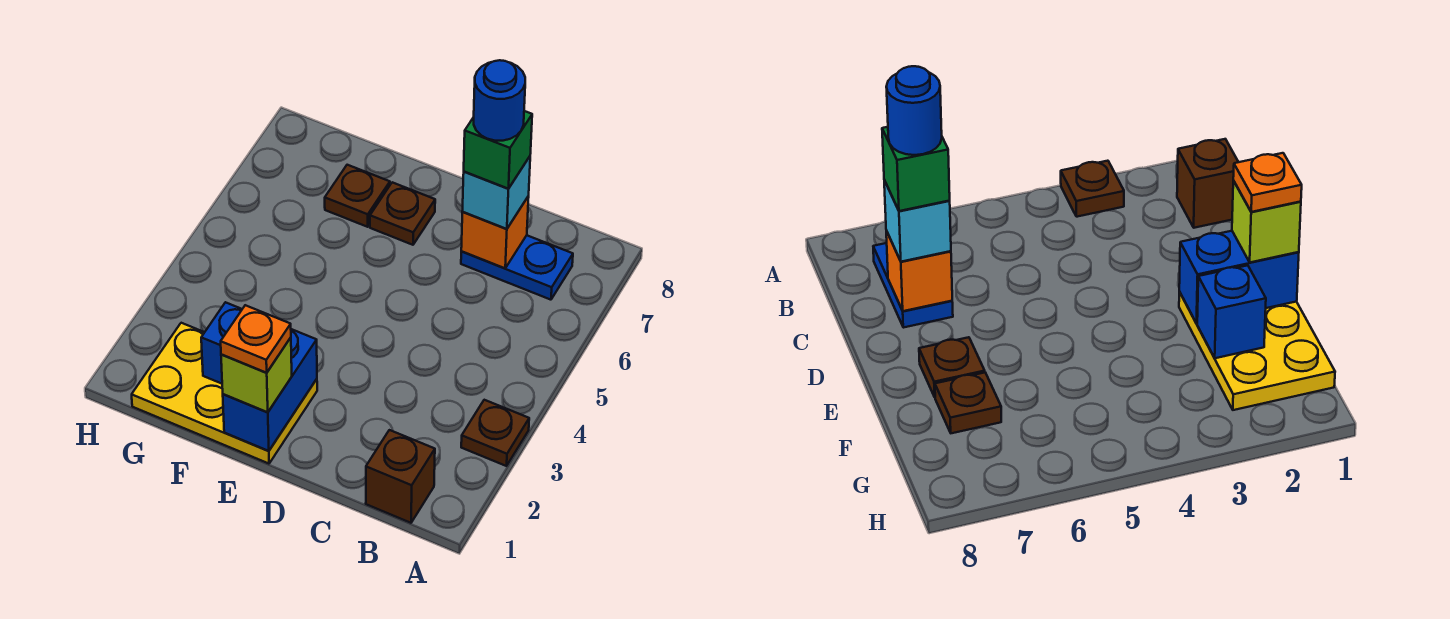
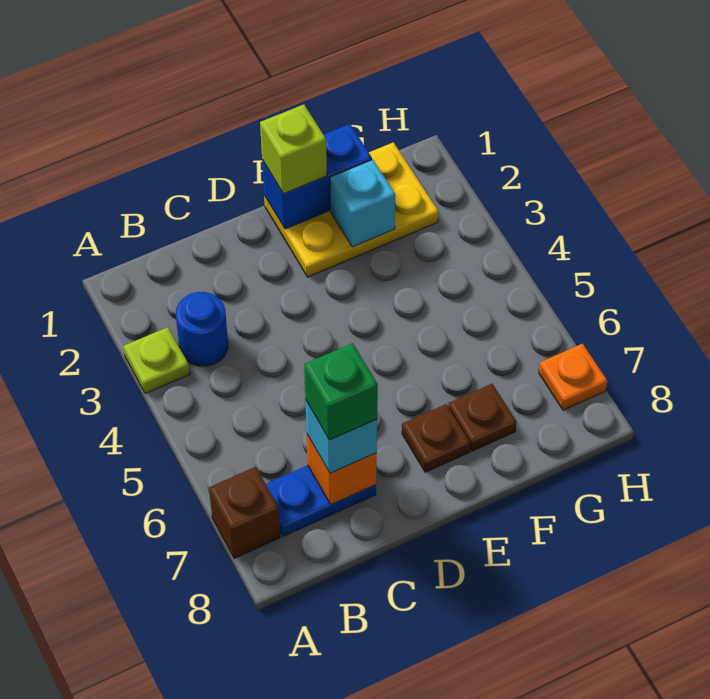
brown plate A3 level 1 -> lime plate A3 level 1
brown brick B1 level 1 -> brown brick A7 level 1
blue round brick C7 level 5 -> blue round brick B3 level 1
blue brick E1:E2 level 2 -> blue brick E1:F1 level 2
orange plate E1 level 4 -> orange plate H7 level 1
blue brick F2 level 2 -> cyan brick F2 level 2

